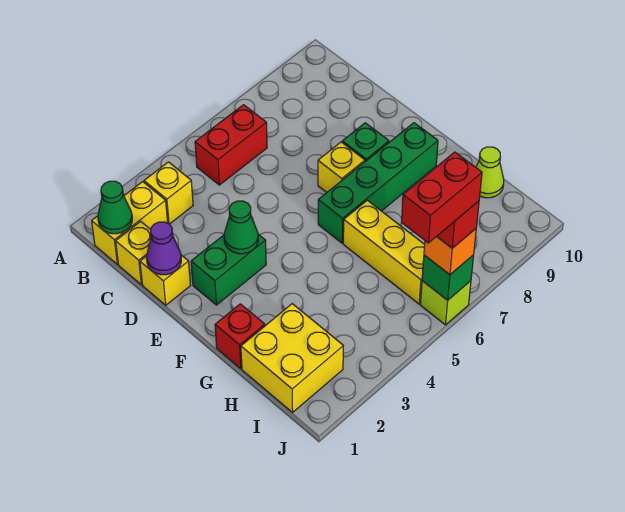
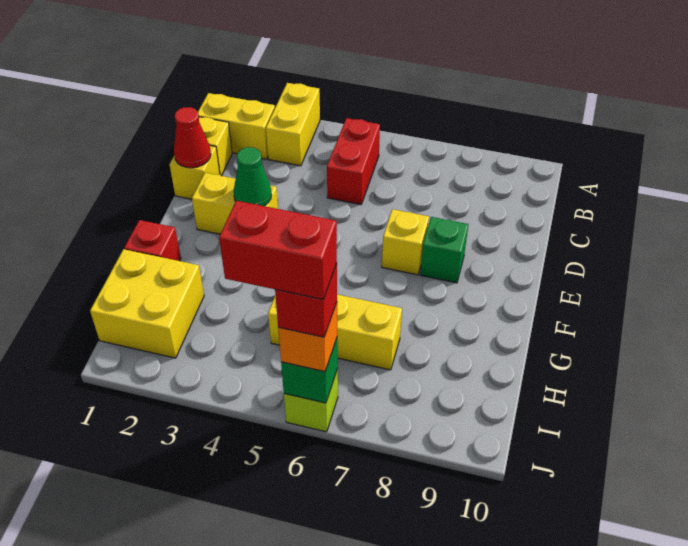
green cone B1 level 2 -> none
yellow brick B3 level 1 -> yellow brick A3:B3 level 1
red brick B5:B6 level 1 -> red brick B5:C5 level 1
purple cone D1 level 2 -> red cone D1 level 2
green brick E2:E3 level 1 -> yellow brick E2:E3 level 1
green brick F6:F9 level 1 -> none
yellow brick G6:I6 level 1 -> yellow brick H5:H7 level 1
lime cone H10 level 1 -> none

